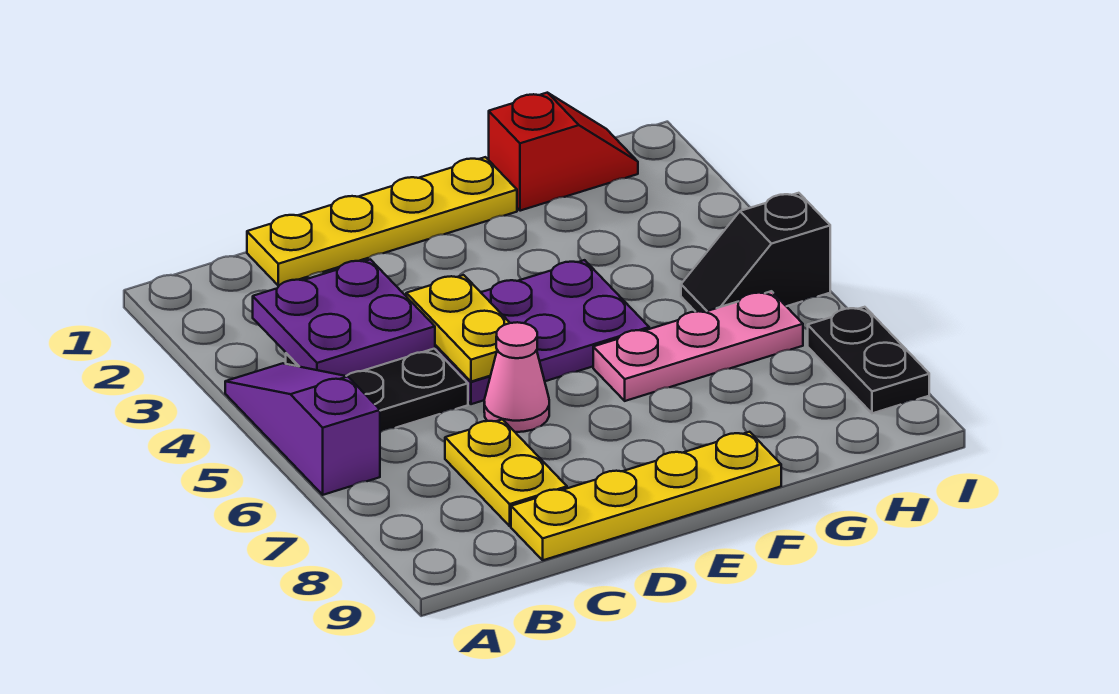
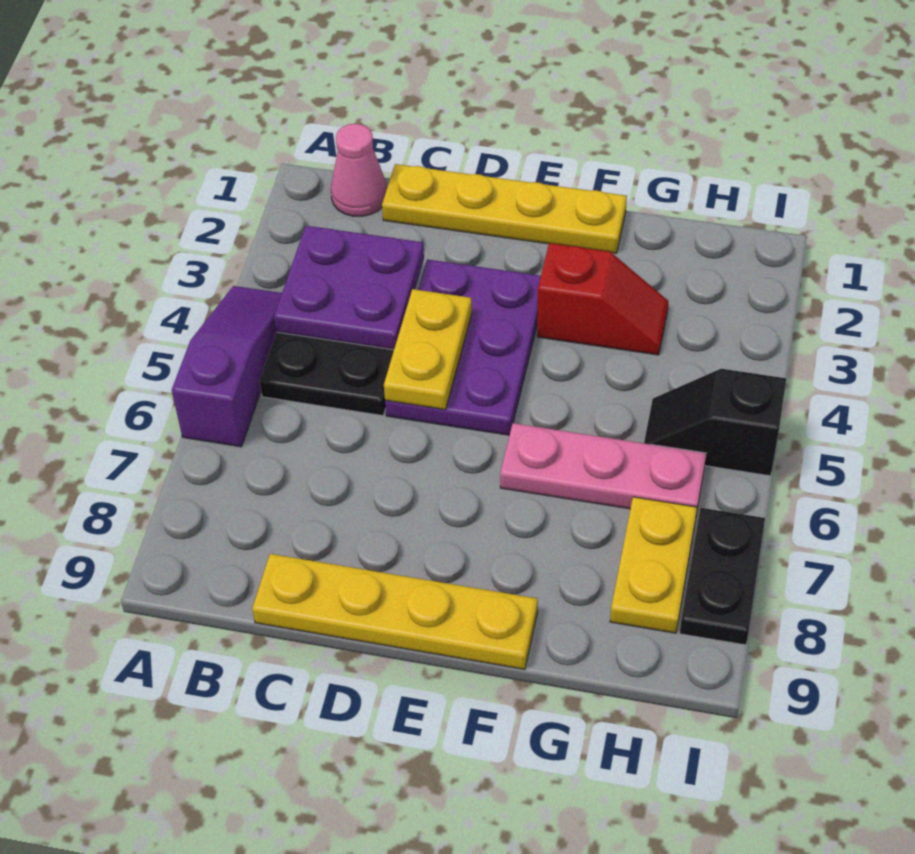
yellow plate C7:C8 level 1 -> yellow plate H7:H8 level 1
purple plate D4:F5 level 1 -> purple plate D3:E5 level 1
pink cone D6 level 1 -> pink cone B1 level 1
red slope G1:H1 level 1 top G -> red slope F3:G3 level 1 top F

